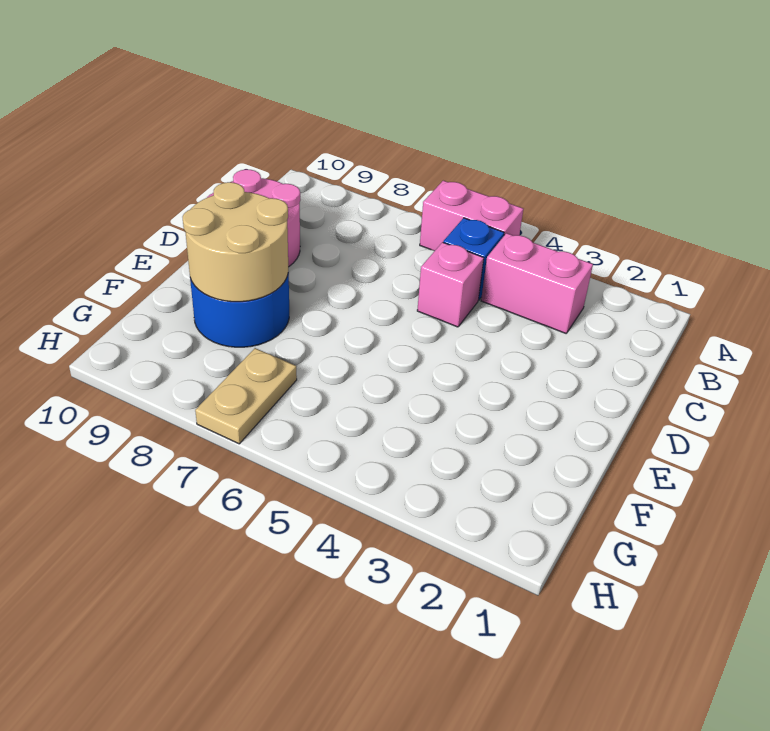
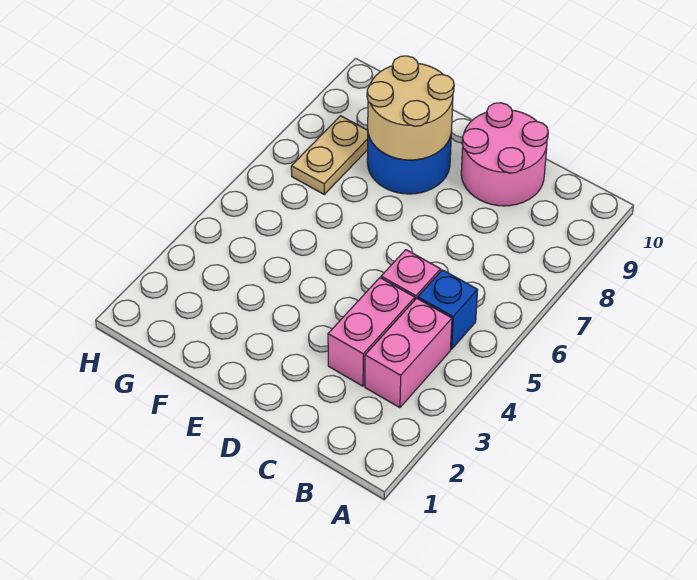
pink brick A5:A6 level 1 -> pink brick C3:C4 level 1
tan plate G7:H7 level 1 -> tan plate G7:G8 level 1

